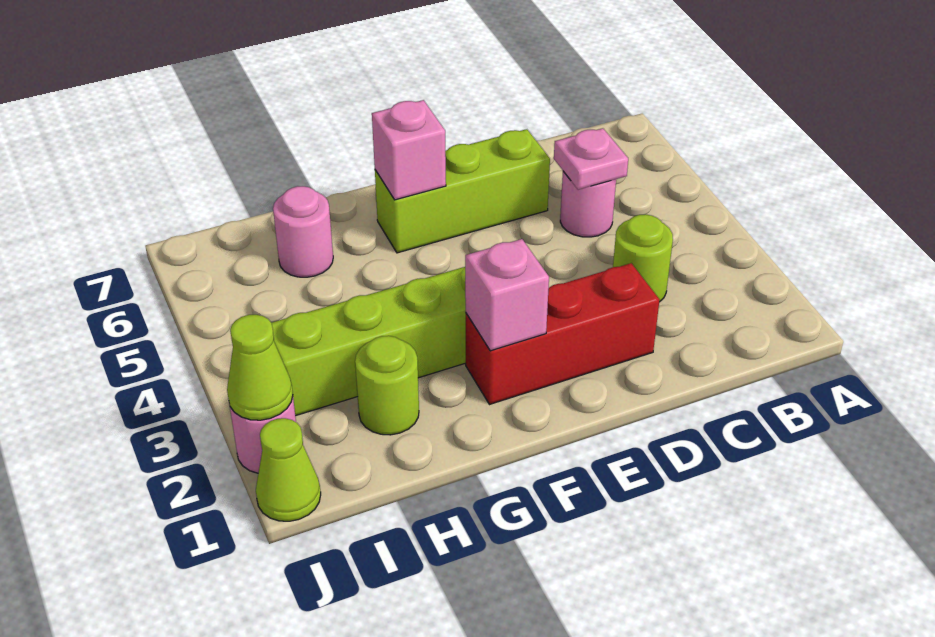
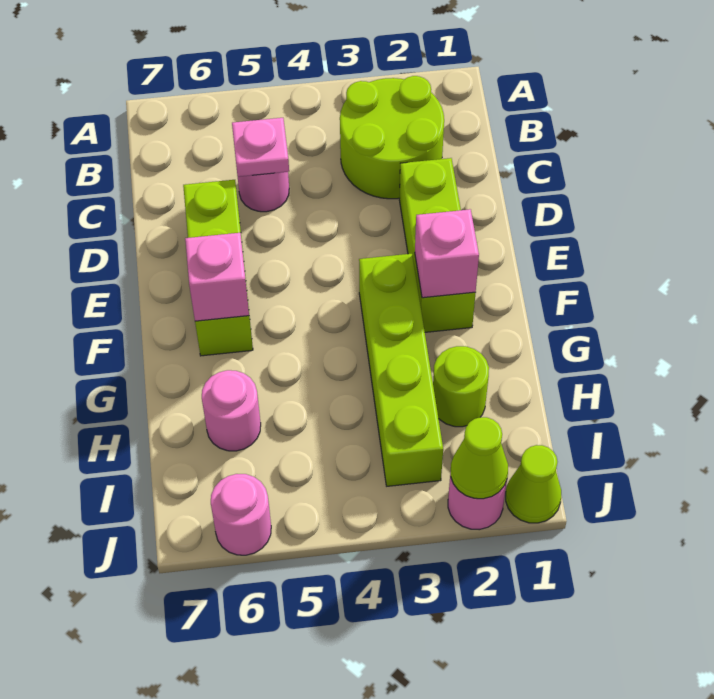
lime round brick C3 level 1 -> lime round brick B2:C3 level 1
red brick D2:F2 level 1 -> lime brick D2:F2 level 1
none -> pink round brick J6 level 1

